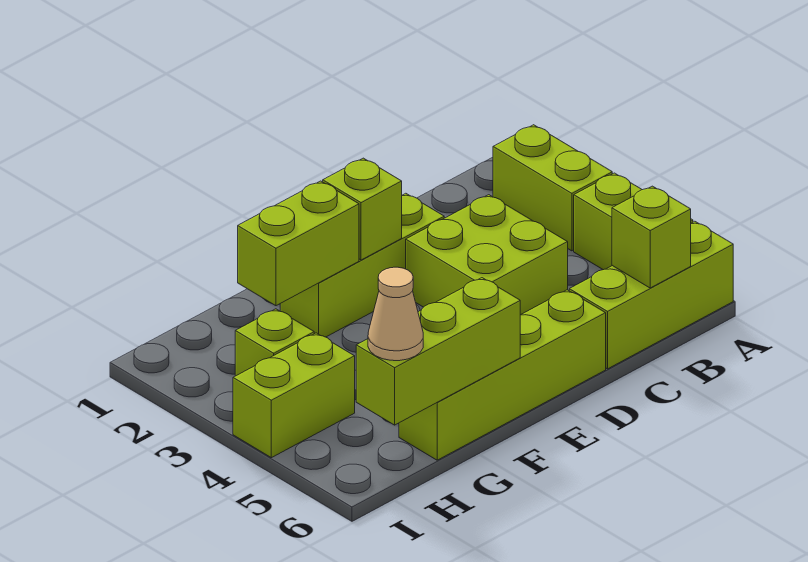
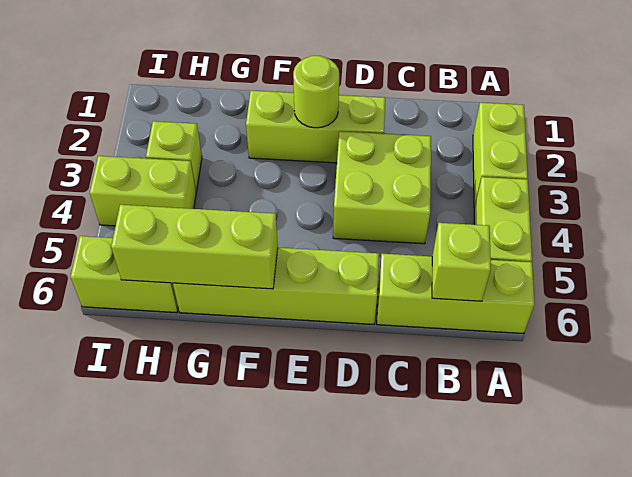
lime brick E2 level 2 -> lime round brick E2 level 2
lime brick F2:G2 level 2 -> lime brick H6:I6 level 1
tan cone H6 level 3 -> none

